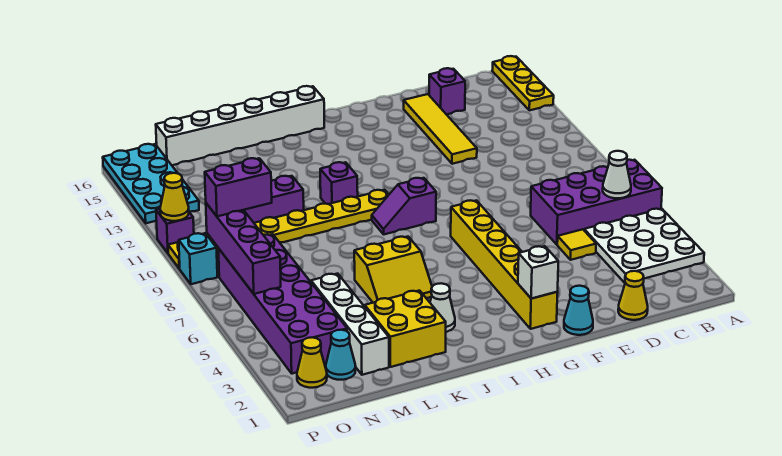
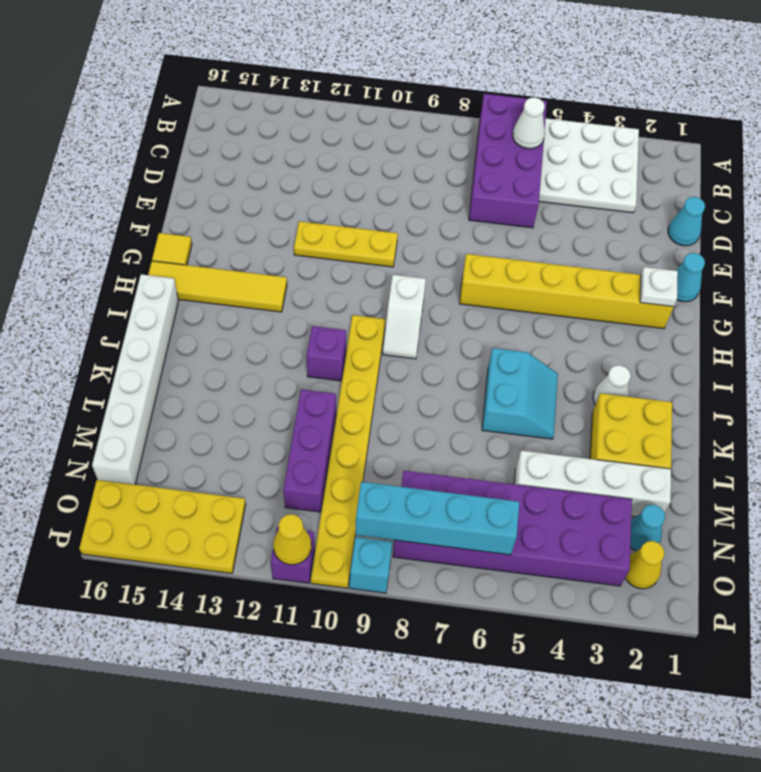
yellow plate A14:A16 level 1 -> yellow plate F10:F12 level 1
yellow cone D1 level 1 -> cyan cone D1 level 1
yellow tile D5 level 1 -> yellow tile G16 level 1
purple brick D15 level 1 -> none
yellow tile E12:E15 level 1 -> yellow tile H13:H16 level 1
white brick G2 level 2 -> white plate G2 level 2
purple slope H9:I9 level 1 top H -> white slope H9:I9 level 1 top H
yellow slope J5:K6 level 1 top 6 -> cyan slope J5:K6 level 1 top 6
purple brick N9:O9 level 3 -> none
purple brick O6:O9 level 2 -> cyan brick O6:O9 level 2
cyan plate O13:P16 level 1 -> yellow plate O13:P16 level 1

